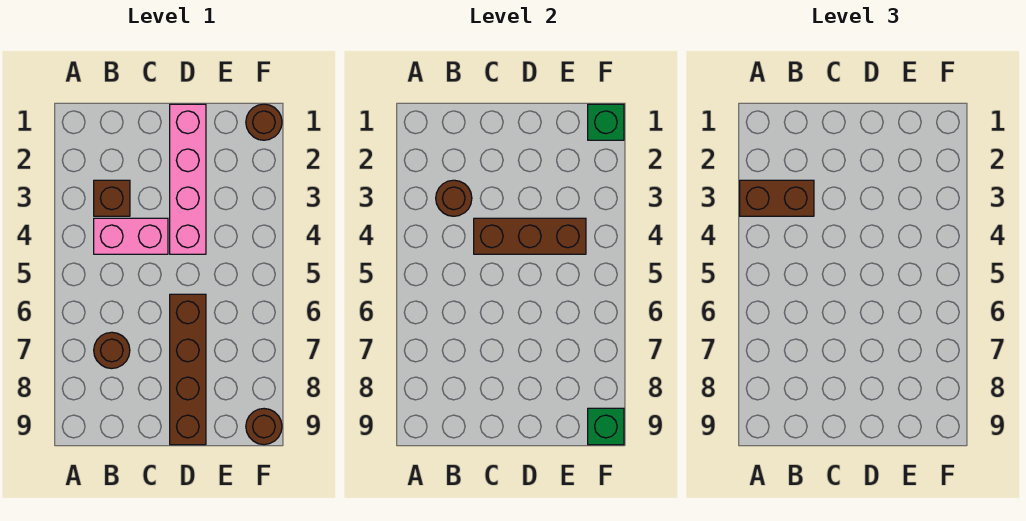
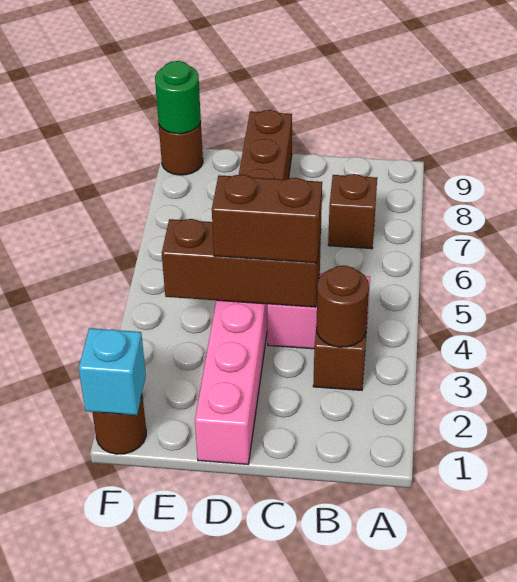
brown brick A3:B3 level 3 -> brown brick C4:D4 level 3
brown round brick B7 level 1 -> brown brick B7 level 1
green brick F1 level 2 -> cyan brick F1 level 2
green brick F9 level 2 -> green round brick F9 level 2

